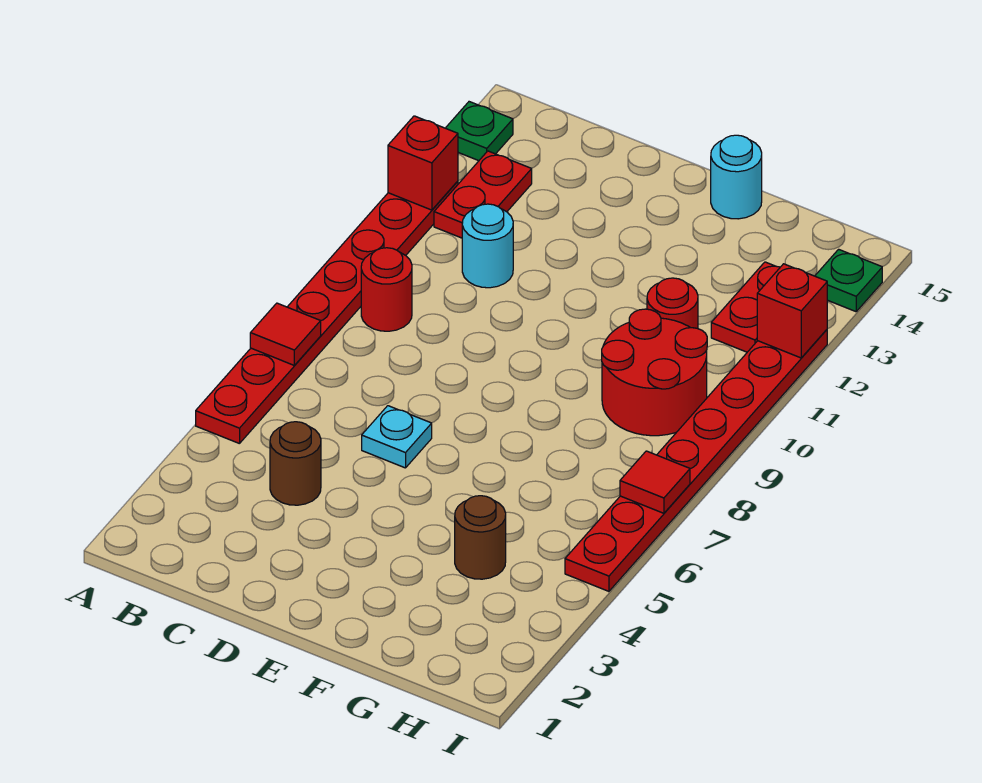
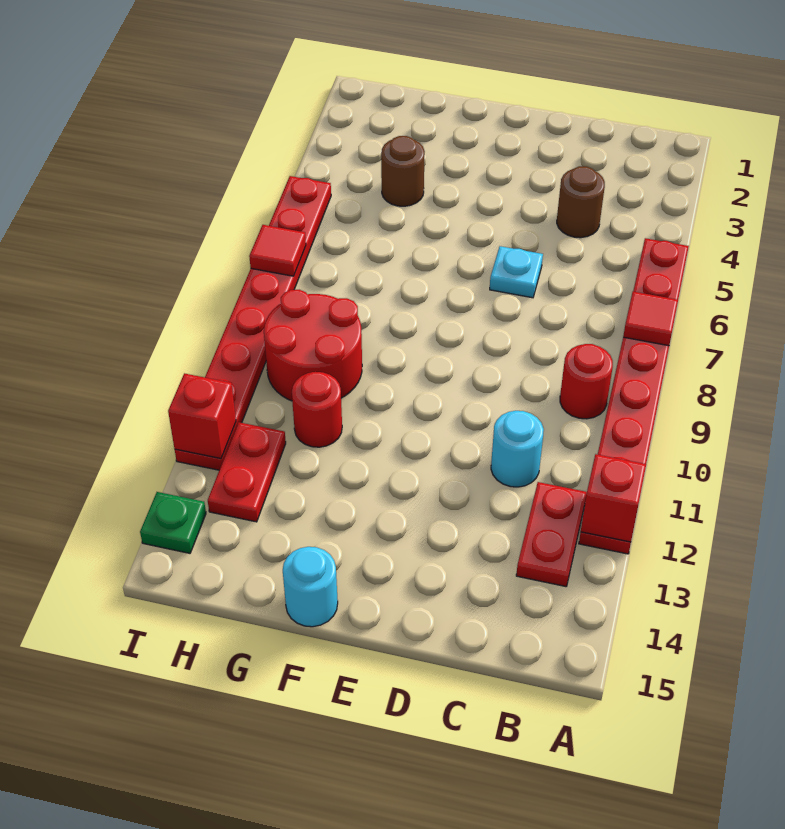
green plate A14 level 1 -> none

